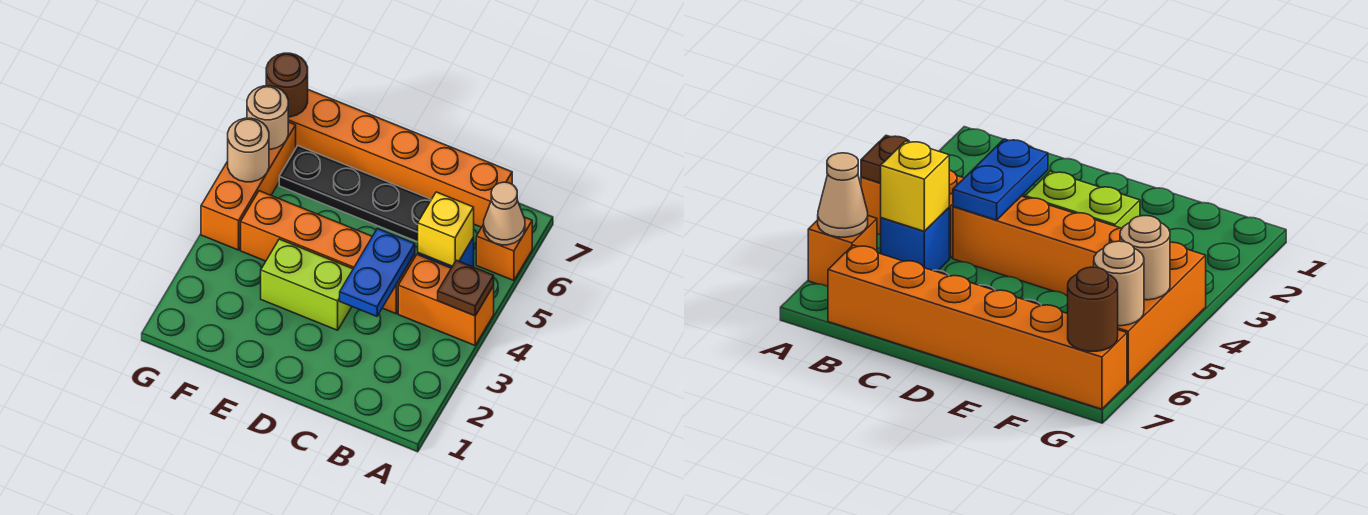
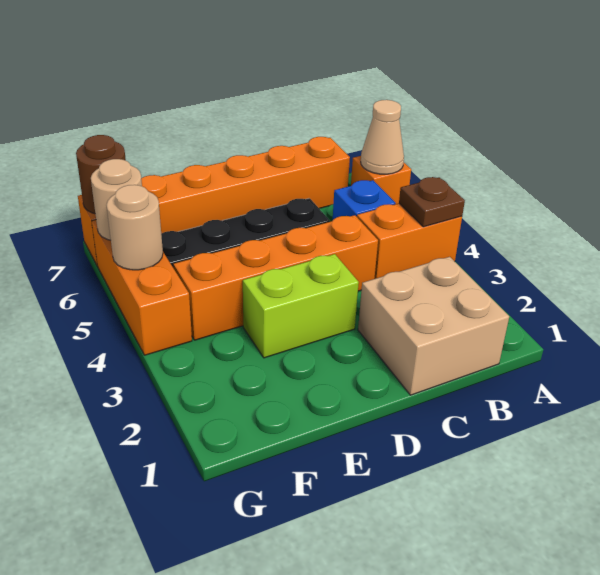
none -> tan brick B1:C2 level 1
yellow brick B5 level 2 -> none
blue plate C3:C4 level 2 -> none

